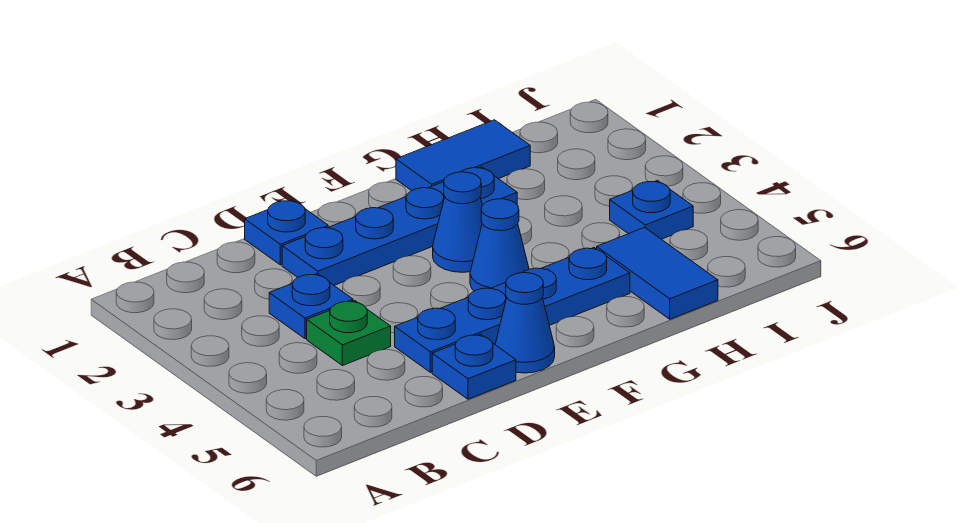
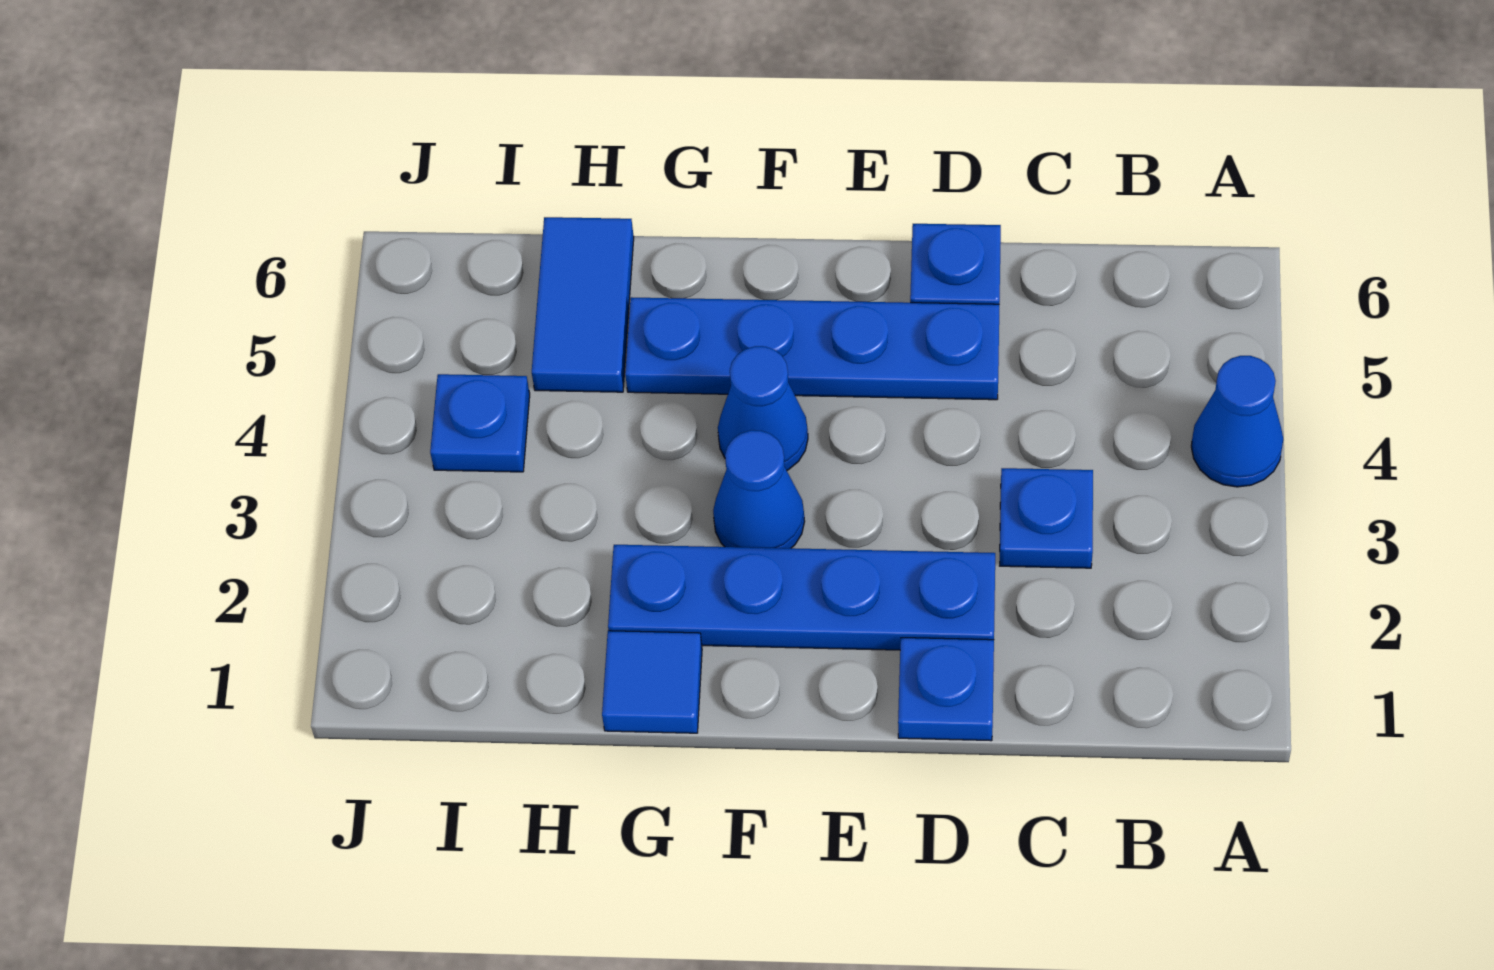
green plate C4 level 1 -> none
blue cone E6 level 1 -> blue cone A4 level 1
blue tile G1:H1 level 1 -> blue tile G1 level 1

